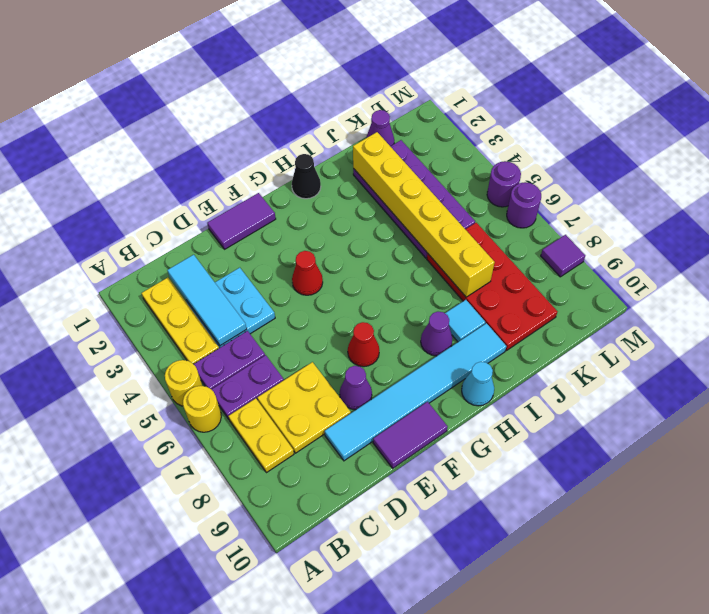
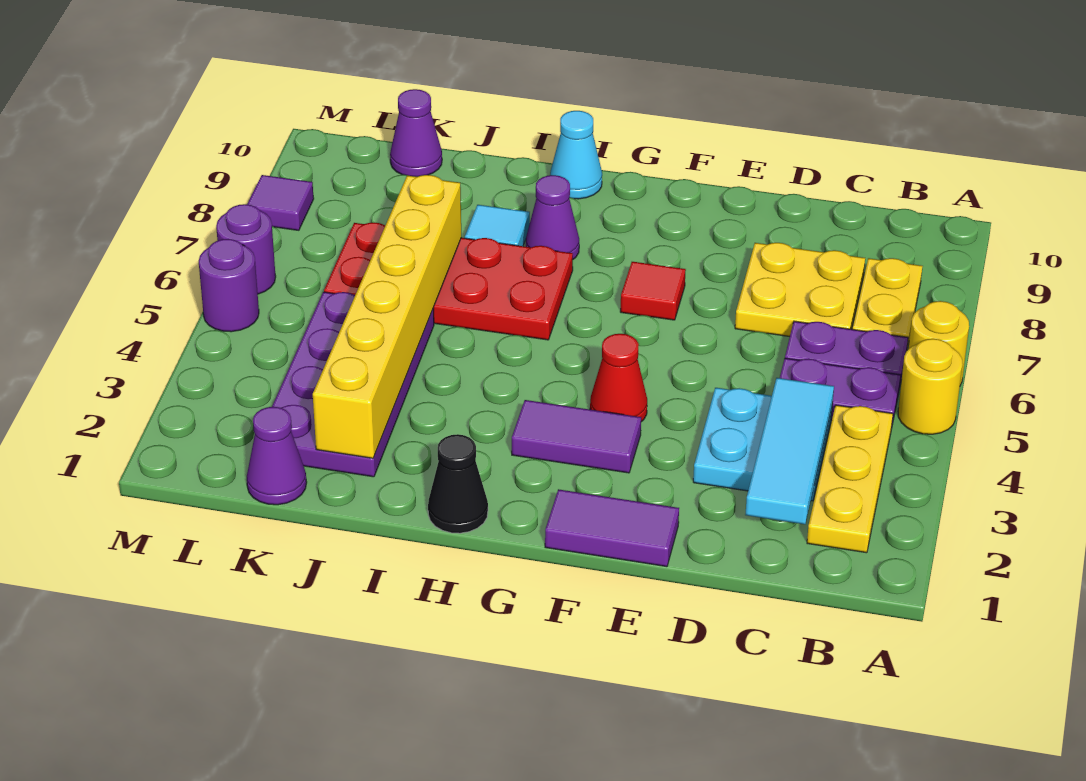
cyan tile D9:I9 level 1 -> none
purple cone E8 level 1 -> purple cone K10 level 1
purple tile E10:F10 level 1 -> purple tile F3:G3 level 1
red cone F7 level 1 -> red tile F7 level 1
red plate J6:K9 level 1 -> red plate H6:K7 level 1

